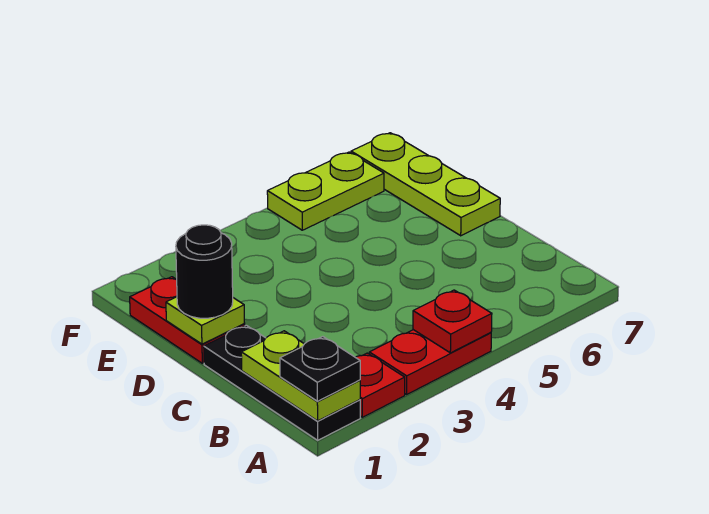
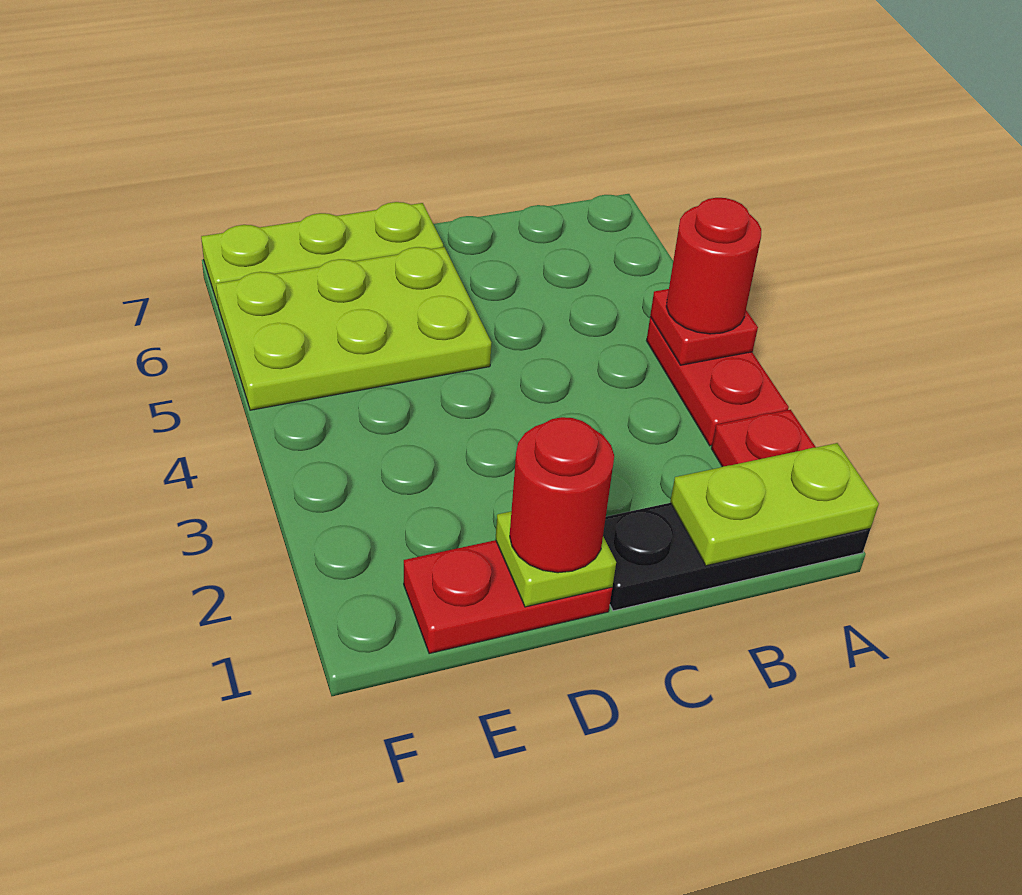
black plate A1 level 3 -> none
none -> red round brick A4 level 3
black round brick D1 level 3 -> red round brick D1 level 3
lime plate F5:F6 level 1 -> lime plate D5:F6 level 1

